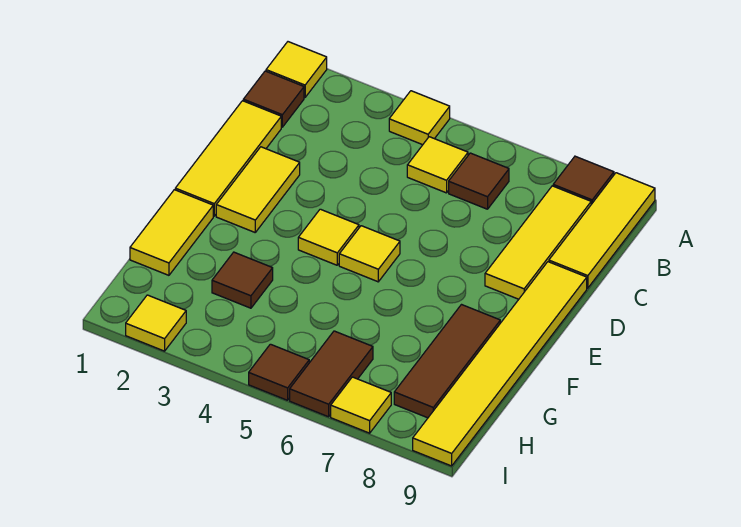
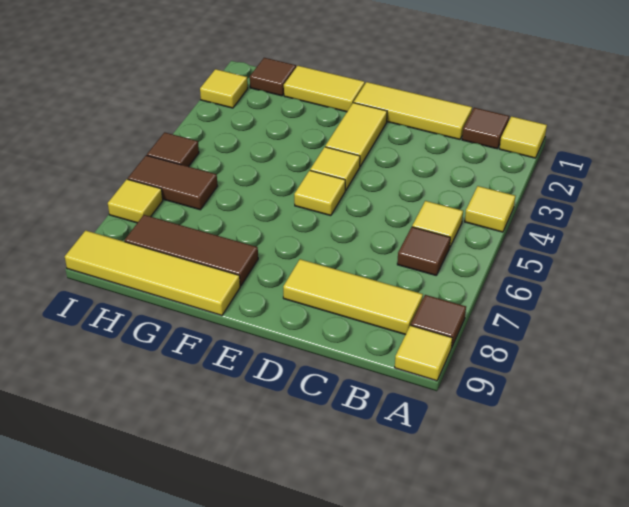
yellow tile A9:C9 level 1 -> yellow tile A9 level 1
yellow tile D2:E2 level 1 -> yellow tile E2:E3 level 1
yellow tile D9:I9 level 1 -> yellow tile F9:I9 level 1
brown tile G3 level 1 -> brown tile H1 level 1

